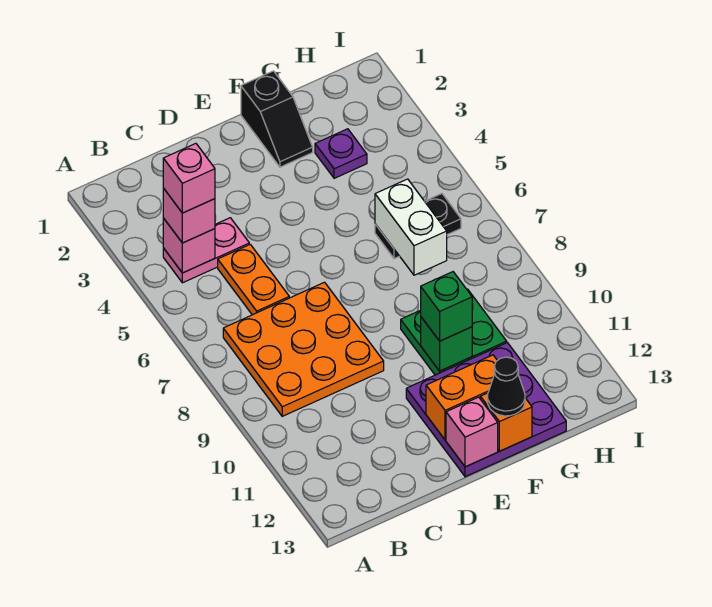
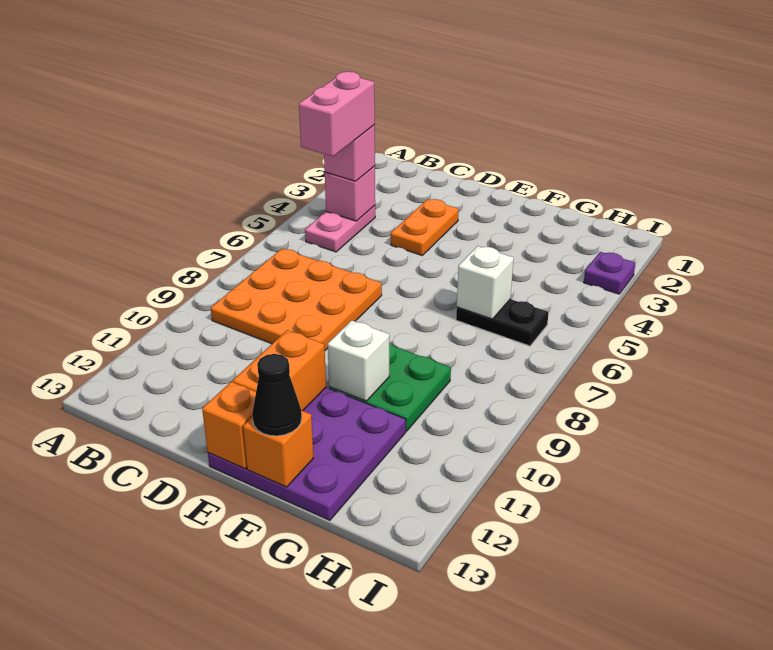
pink plate B4:C4 level 1 -> pink plate B4:B5 level 1
pink brick B4 level 4 -> pink brick B4:B5 level 4
orange plate C5:C6 level 1 -> orange plate D3:D4 level 1
orange brick E12:F12 level 2 -> orange brick E11:E12 level 2
pink brick E13 level 2 -> orange brick E13 level 2
black slope F1:F2 level 1 top 1 -> none
green brick F10 level 2 -> white brick F10 level 2
green brick F10 level 3 -> none
purple plate G3 level 1 -> purple plate I3 level 1
white brick G6:G7 level 2 -> white brick G6 level 2

